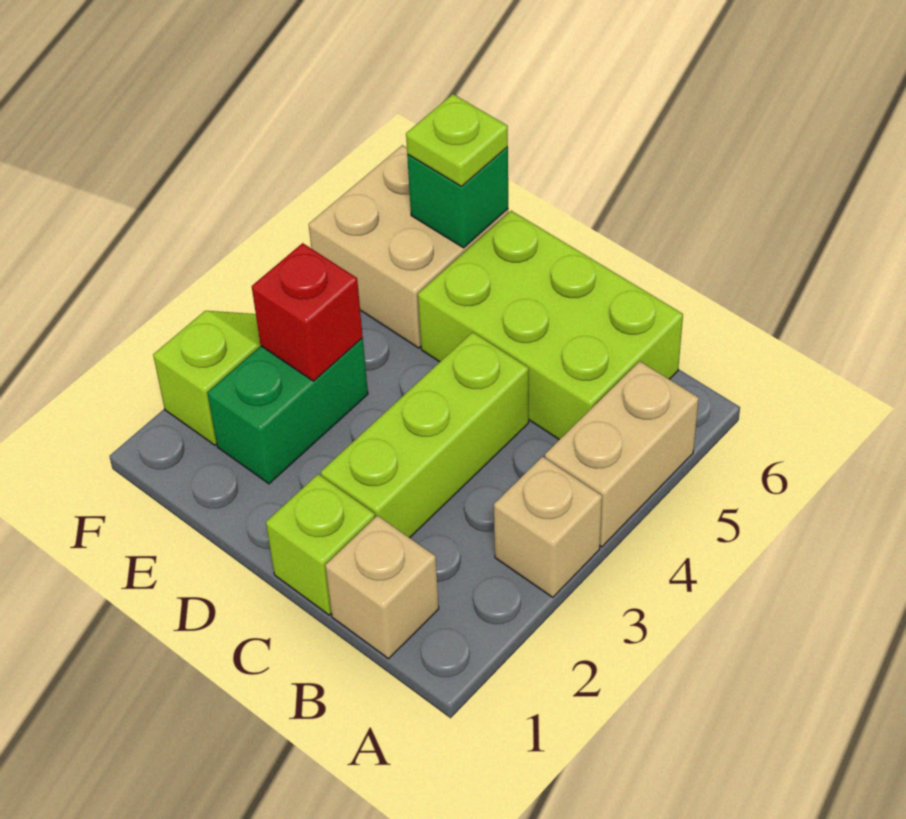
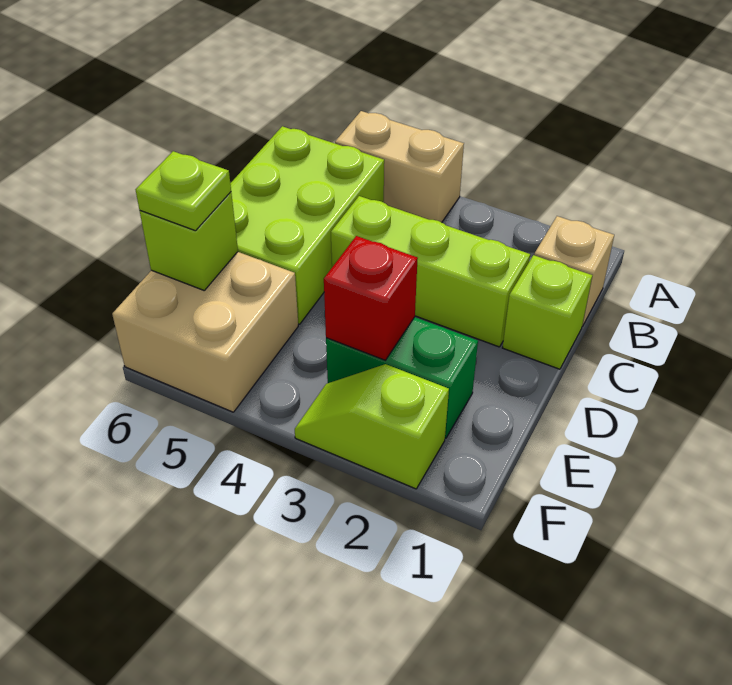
tan brick A3 level 1 -> none
green brick E6 level 2 -> lime brick E6 level 2

